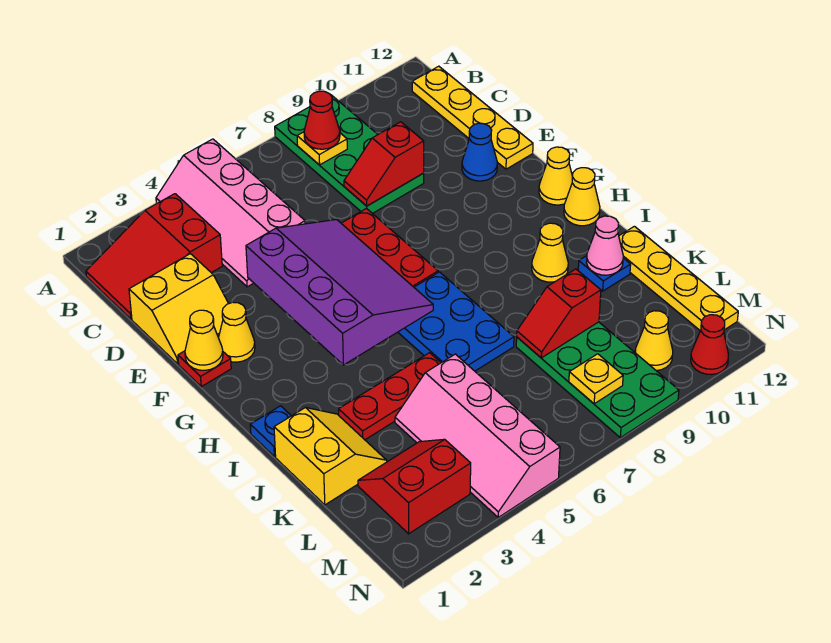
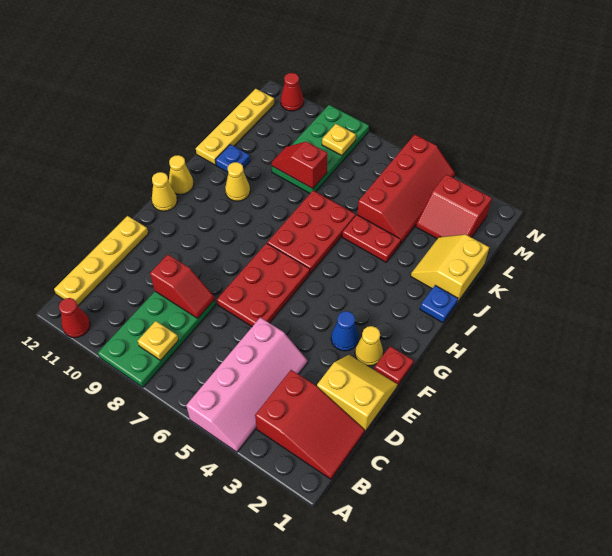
red cone B8 level 3 -> red cone A11 level 1
purple slope E4:H6 level 2 top 4 -> none
blue cone E11 level 1 -> blue cone F3 level 1
yellow cone F1 level 2 -> none
blue plate H6:J7 level 1 -> red plate H6:J7 level 1
red plate J3:J5 level 1 -> red plate J4:J5 level 1
pink cone J11 level 2 -> none
pink slope K4:N5 level 1 top 5 -> red slope K4:N5 level 1 top 5
red slope K8:K9 level 2 top 9 -> red slope K8:K9 level 2 top 8
yellow cone M10 level 1 -> none

